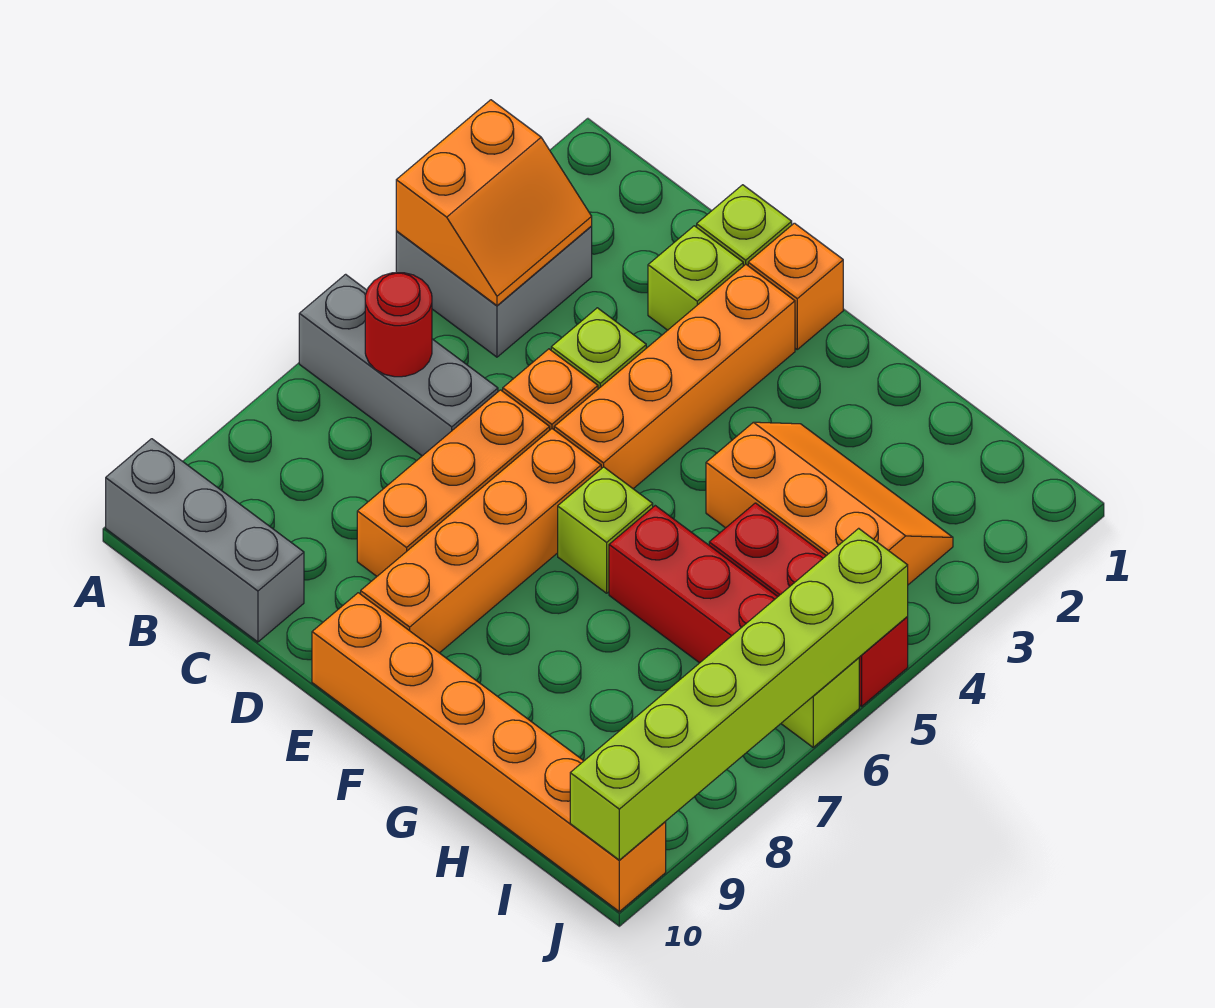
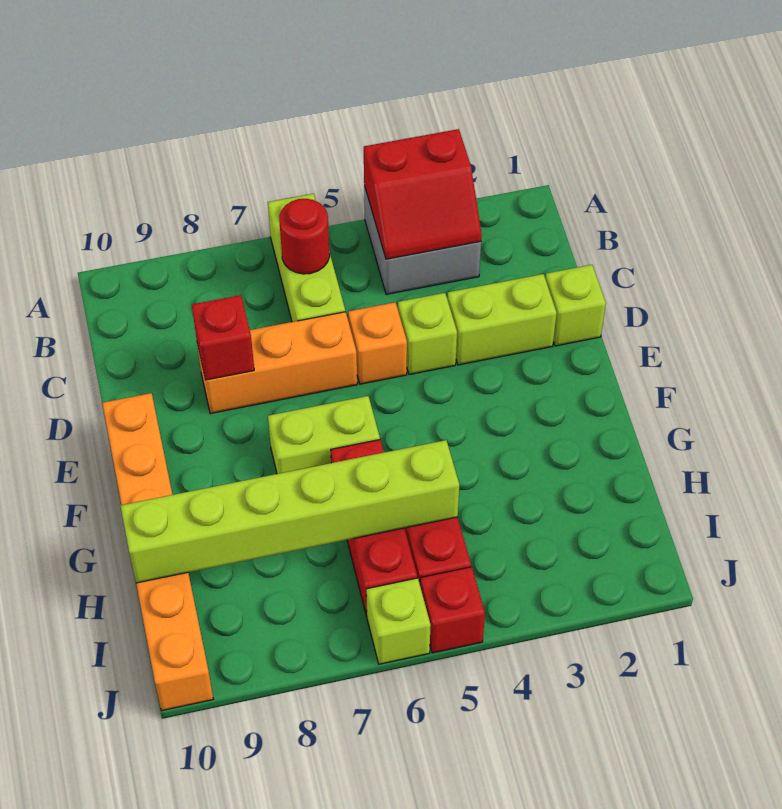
orange slope A3:B4 level 2 top A -> red slope A3:B4 level 2 top A
grey brick A6:C6 level 1 -> lime brick A6:C6 level 1
grey brick A10:C10 level 1 -> none
lime brick D2 level 1 -> lime brick D2:D3 level 1
none -> red brick D8 level 2
orange brick E1 level 1 -> none
orange brick E2:E5 level 1 -> none
orange brick E6:E9 level 1 -> none
lime brick F6 level 1 -> lime brick F6:F7 level 1
orange slope G3:I4 level 1 top 4 -> none
lime brick J5:J10 level 2 -> lime brick H5:H10 level 2

